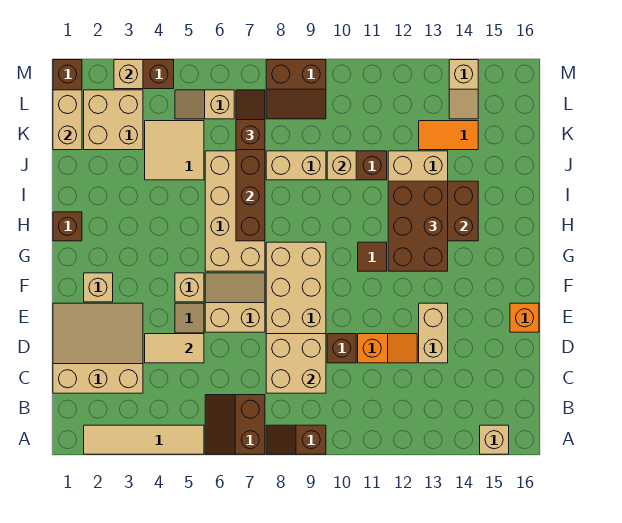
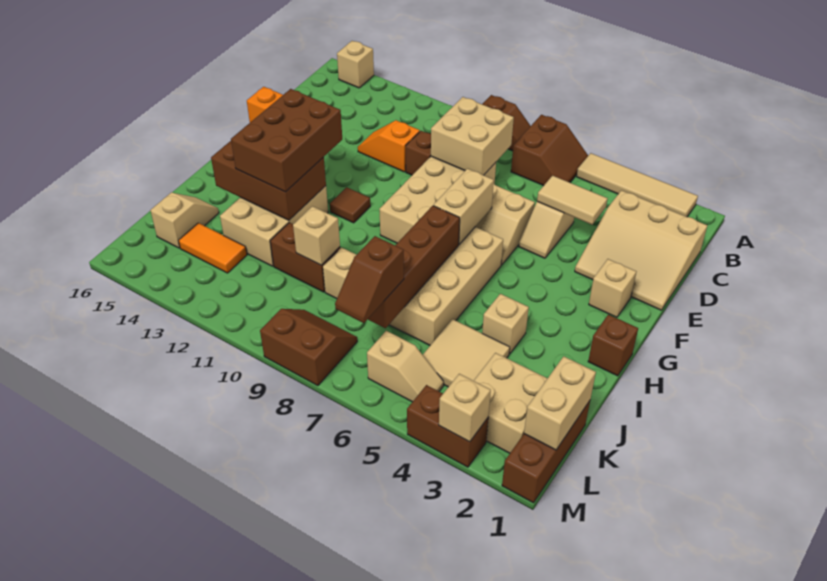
tan brick D13:E13 level 1 -> tan brick F7:G7 level 2
tan brick F5 level 1 -> tan brick I4 level 1
tan slope L14:M14 level 1 top M -> tan slope J15:K15 level 1 top K

